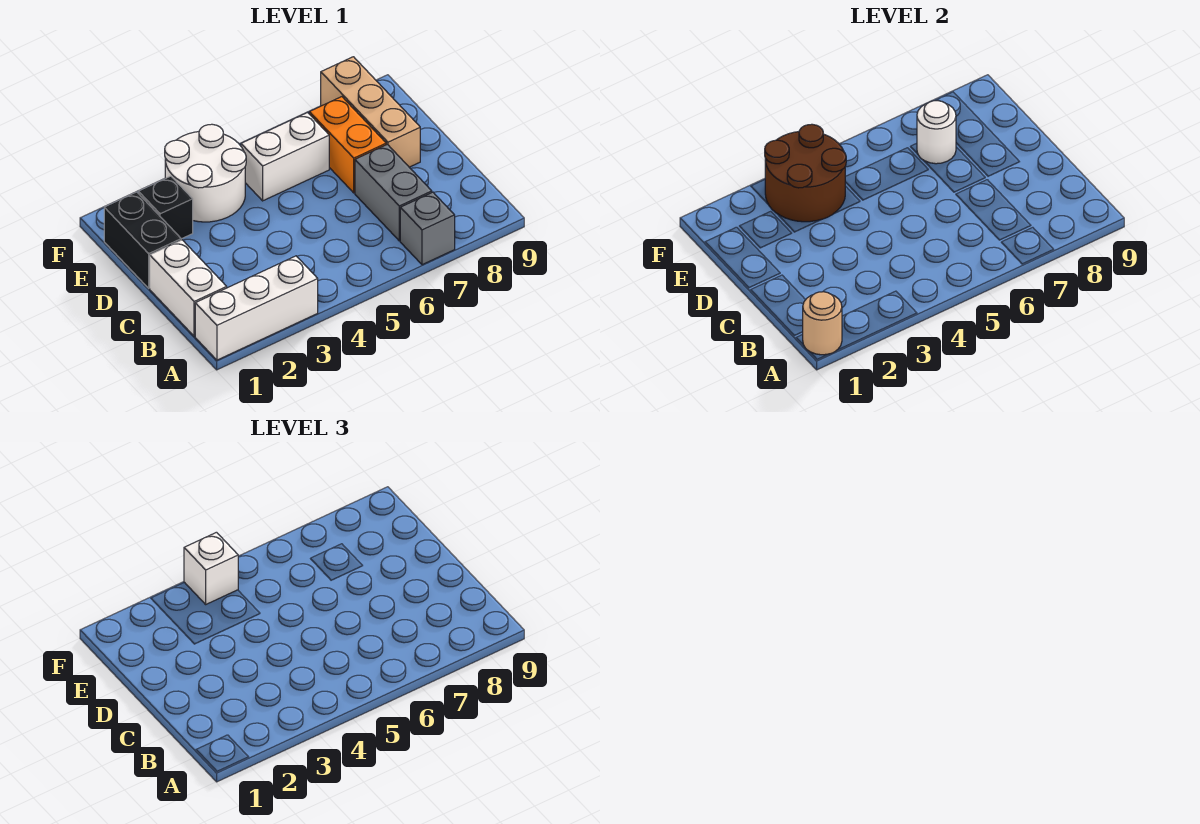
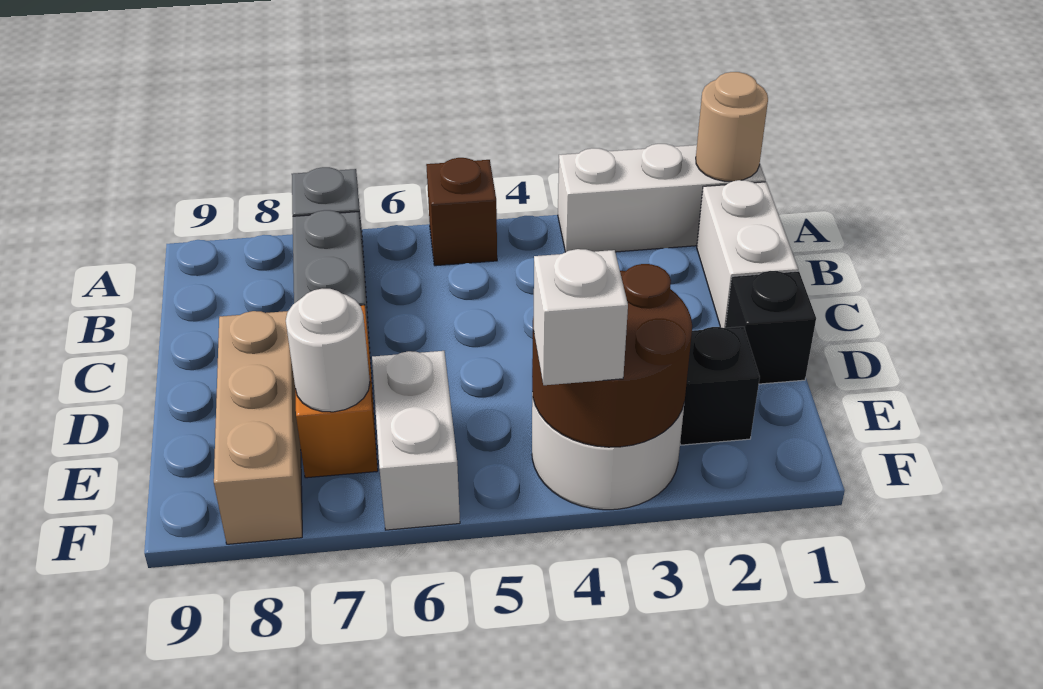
none -> brown brick A5 level 1
black brick D1:E1 level 1 -> black brick D1 level 1
white brick E5:E6 level 1 -> white brick E6:F6 level 1

